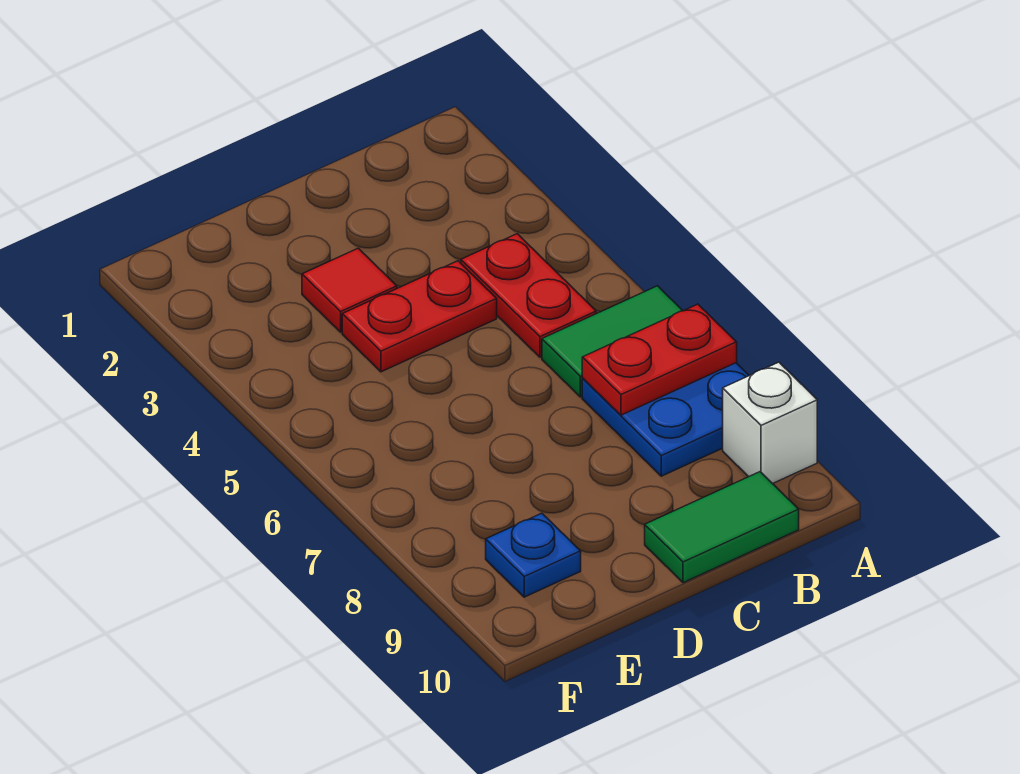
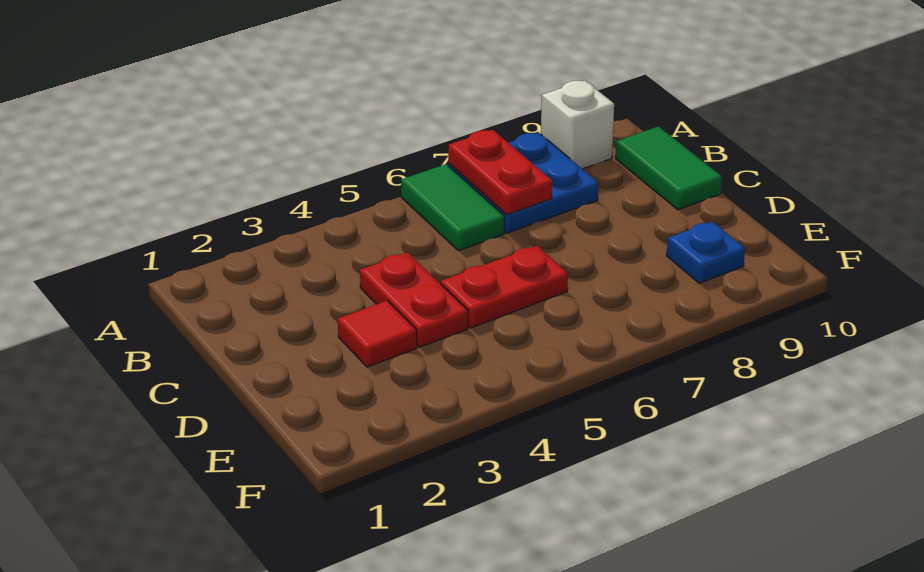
red plate B4:B5 level 1 -> red plate D5:D6 level 1

